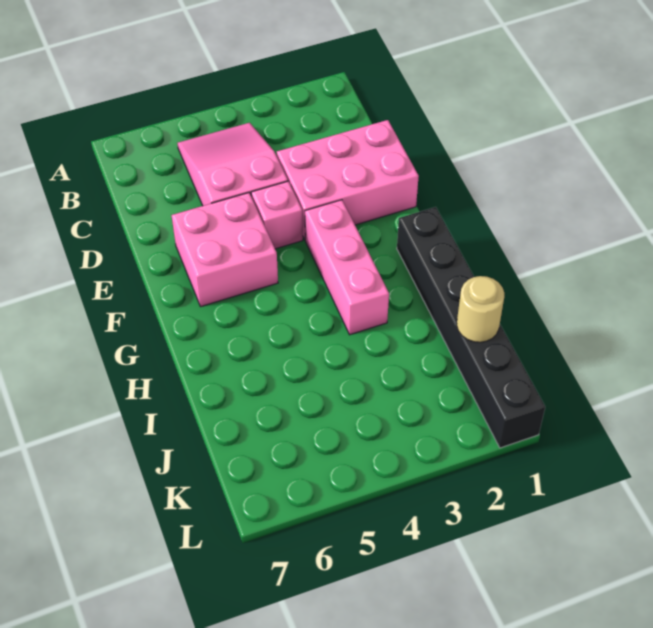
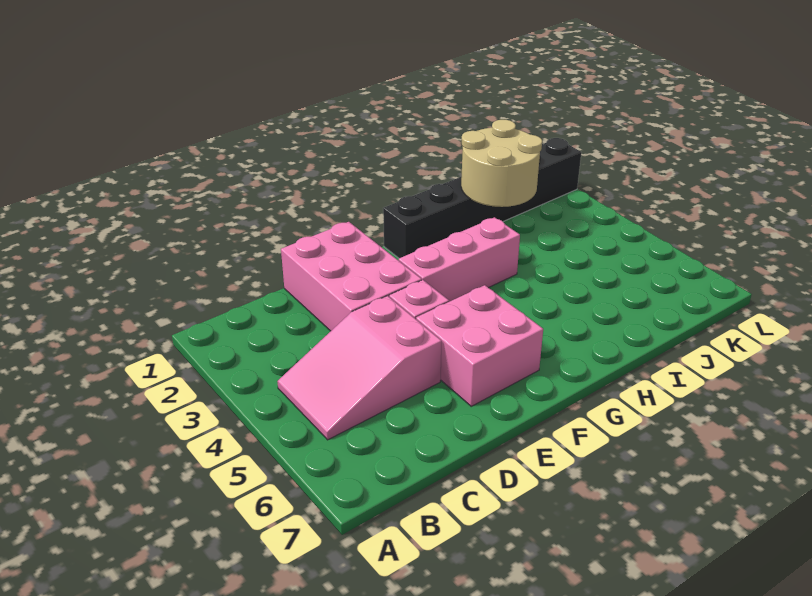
tan round brick J1 level 2 -> tan round brick I1:J2 level 2

